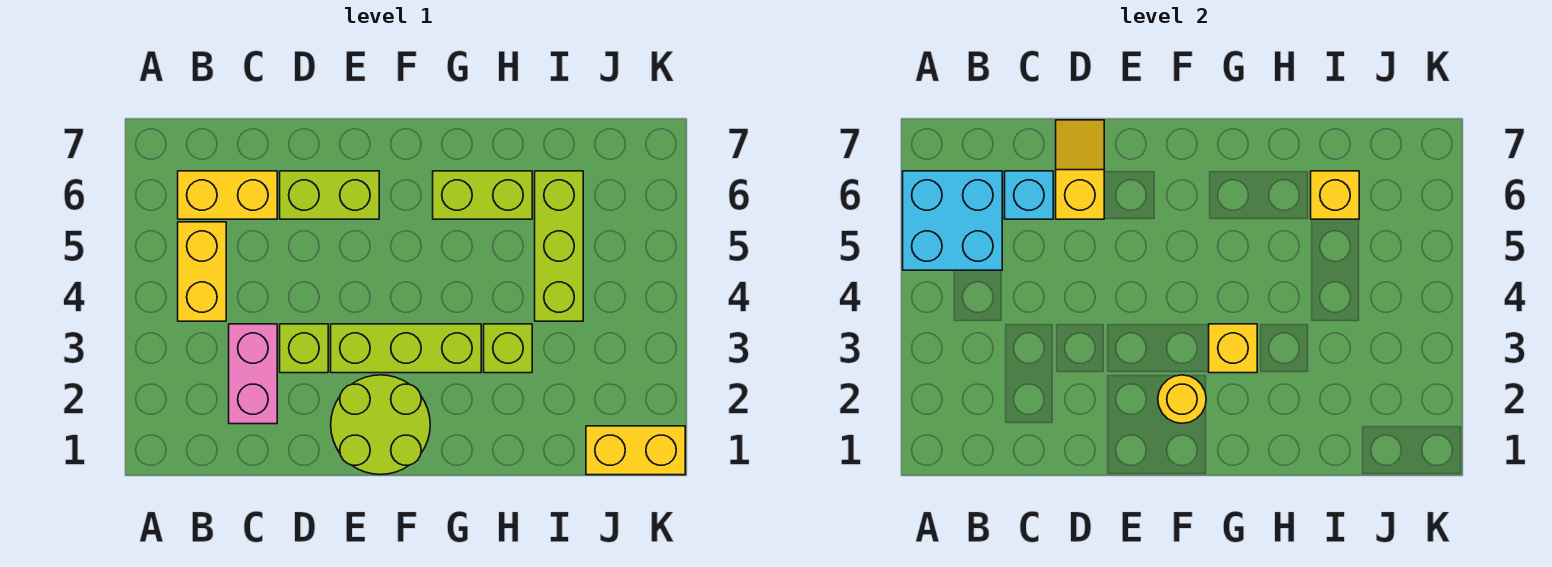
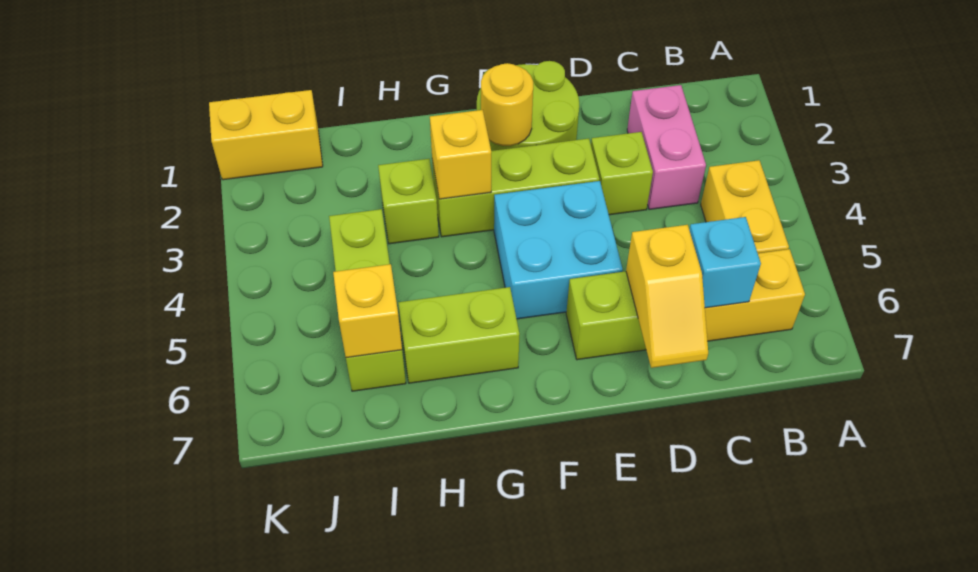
cyan brick A5:B6 level 2 -> cyan brick E4:F5 level 1

